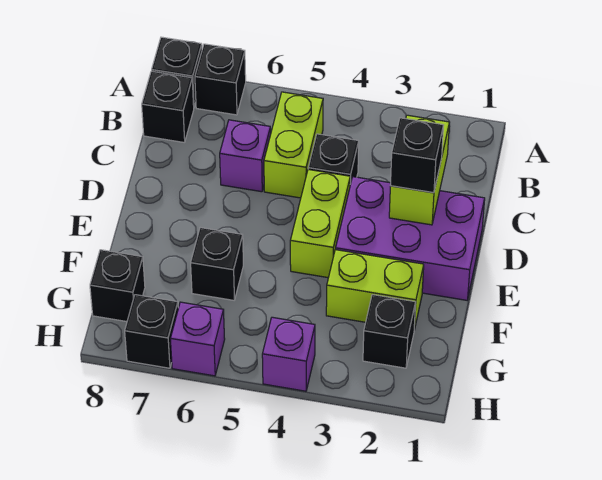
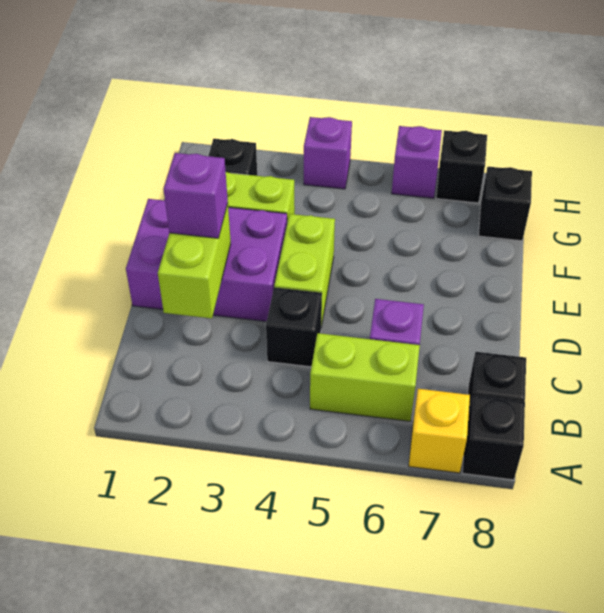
black brick A7 level 1 -> yellow brick A7 level 1
lime brick B5:C5 level 1 -> lime brick B5:B6 level 1
black brick D2 level 3 -> purple brick D2 level 3
black brick F6 level 1 -> none

